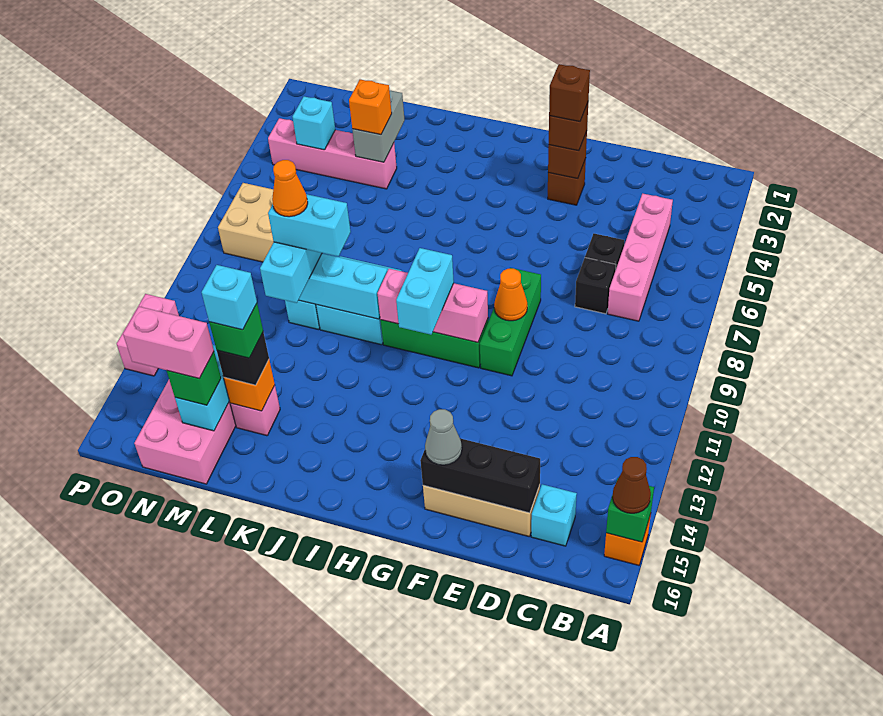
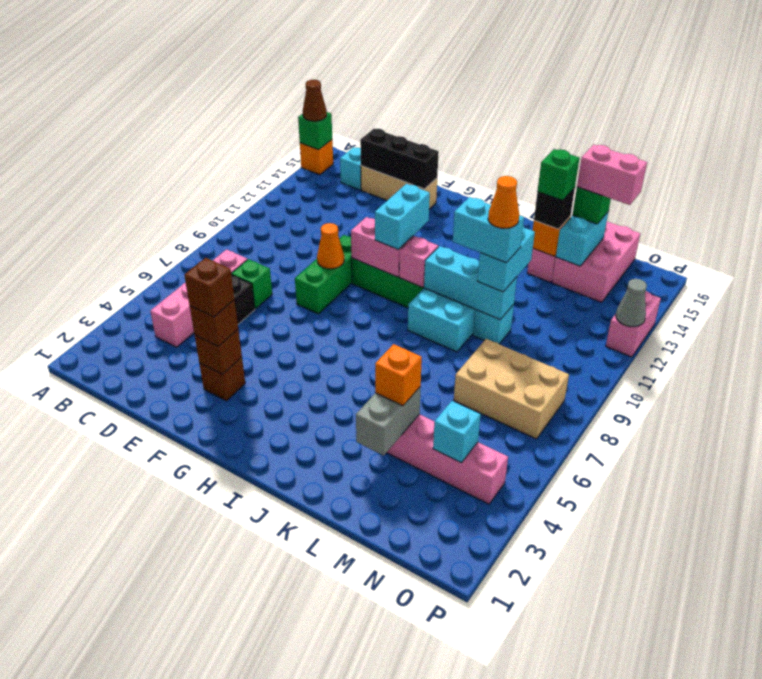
black brick D7 level 1 -> green brick D7 level 1
grey cone F15 level 3 -> grey cone P12 level 2
cyan brick L14 level 5 -> none

